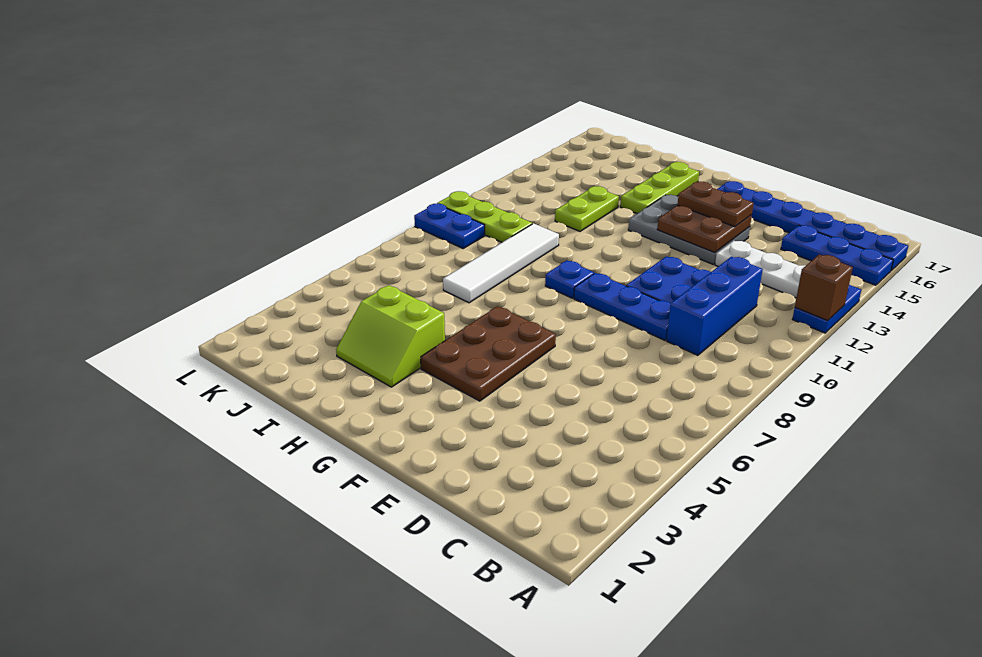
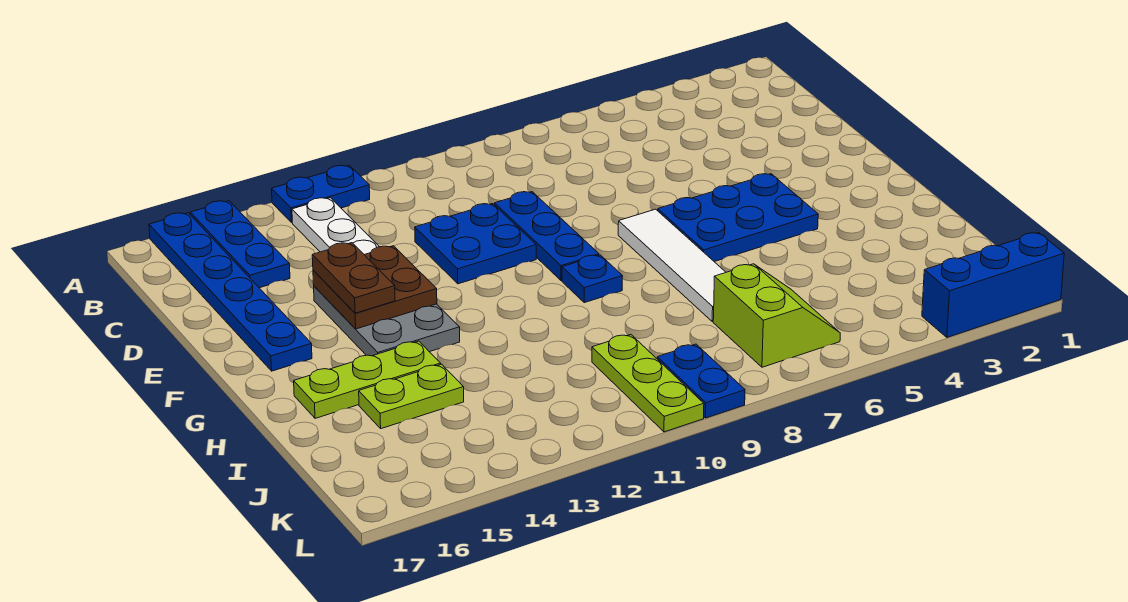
brown brick A12 level 2 -> none
blue brick C9:C11 level 1 -> blue brick L1:L3 level 1
brown plate F4:G6 level 1 -> blue plate F4:G6 level 1
lime slope H3:I4 level 1 top 4 -> lime slope J6:K7 level 1 top 7
white tile I7:I10 level 1 -> white tile F7:I7 level 1
lime plate I12:I13 level 1 -> lime plate I14:I15 level 1

